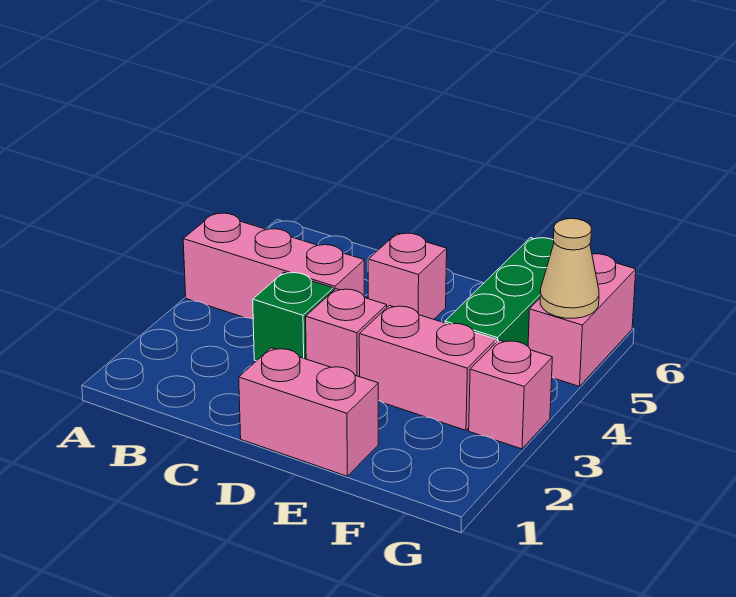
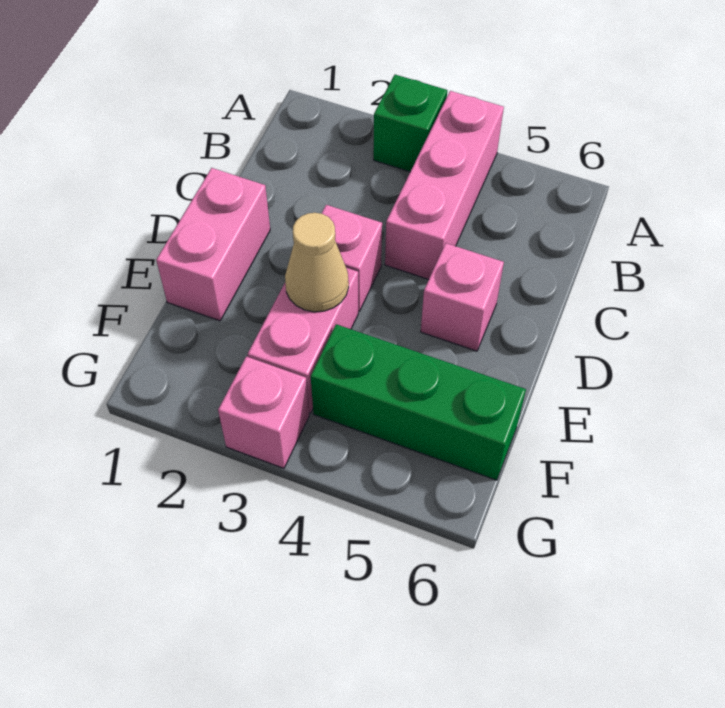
green brick C3 level 1 -> green brick A3 level 1
pink brick G5:G6 level 1 -> none
tan cone G5 level 2 -> tan cone E3 level 2

